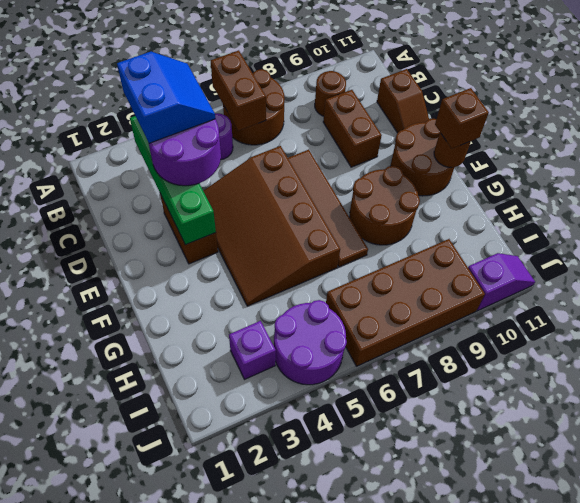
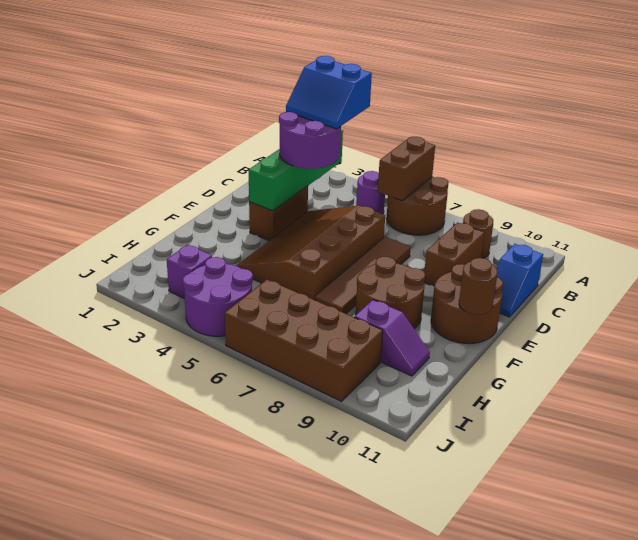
blue slope B3:C4 level 4 top 3 -> blue slope B3:C4 level 4 top B
brown slope C11:D11 level 1 top C -> blue slope C11:D11 level 1 top C
brown brick F11 level 3 -> none
purple slope J10:J11 level 1 top 10 -> purple slope H9:H10 level 1 top 9

